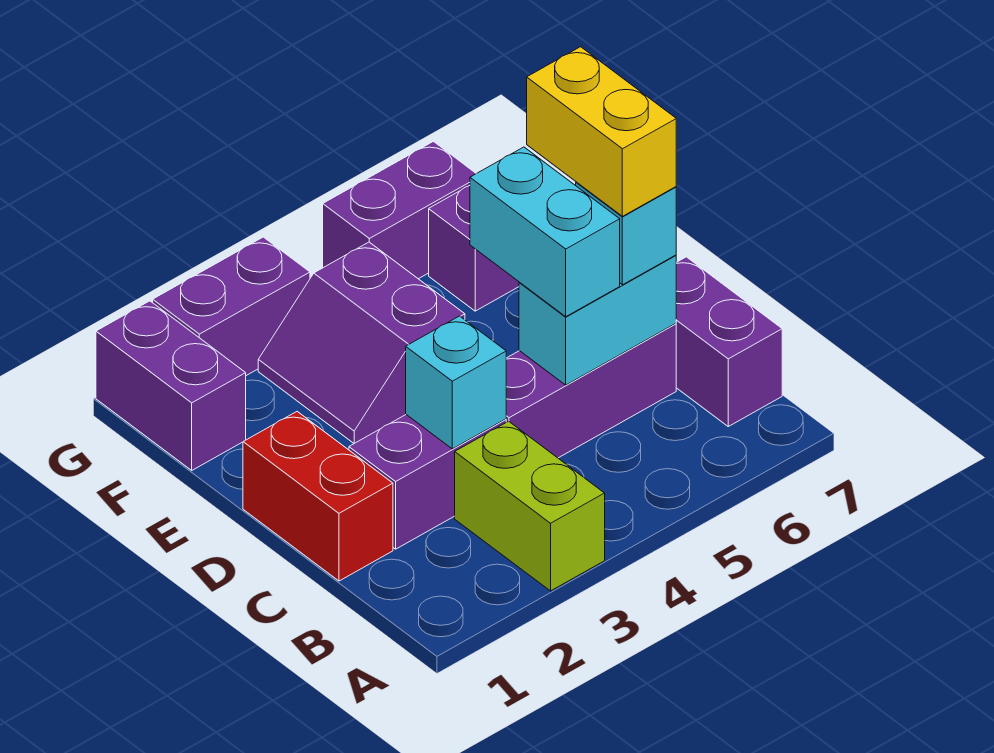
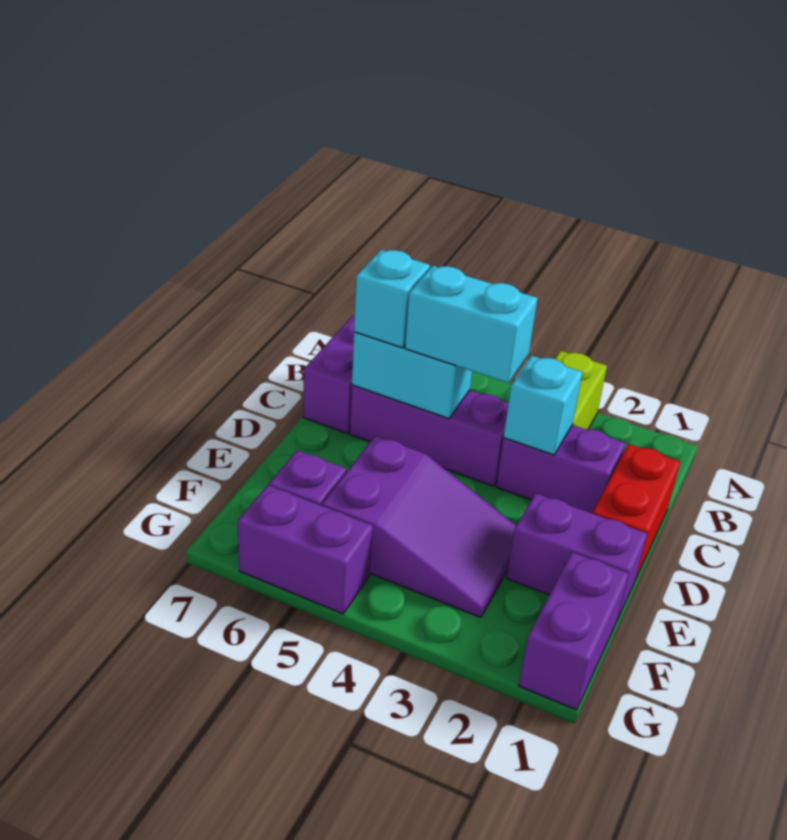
cyan brick C5:D5 level 3 -> cyan brick C4:C5 level 3
yellow brick C6:D6 level 4 -> none
purple slope E3:F4 level 1 top 4 -> purple slope E3:F5 level 1 top 5
purple brick G2:G3 level 1 -> purple brick E1:E2 level 1

